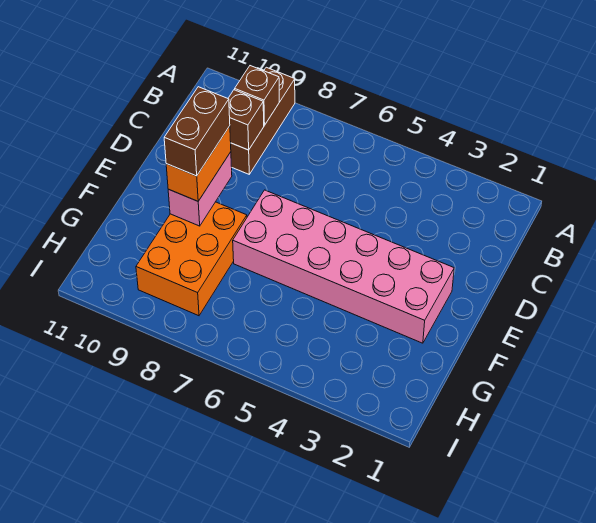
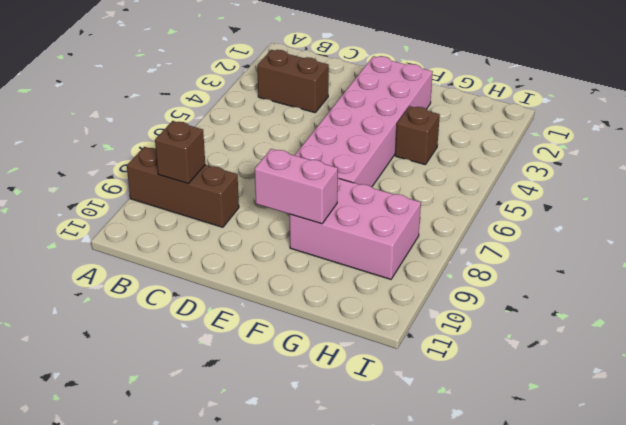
brown brick C9 level 2 -> brown brick G4 level 1
orange brick E9:F9 level 3 -> none
brown brick E9:F9 level 4 -> brown brick B3:C3 level 1
orange brick F8:H9 level 1 -> pink brick F8:H9 level 1

